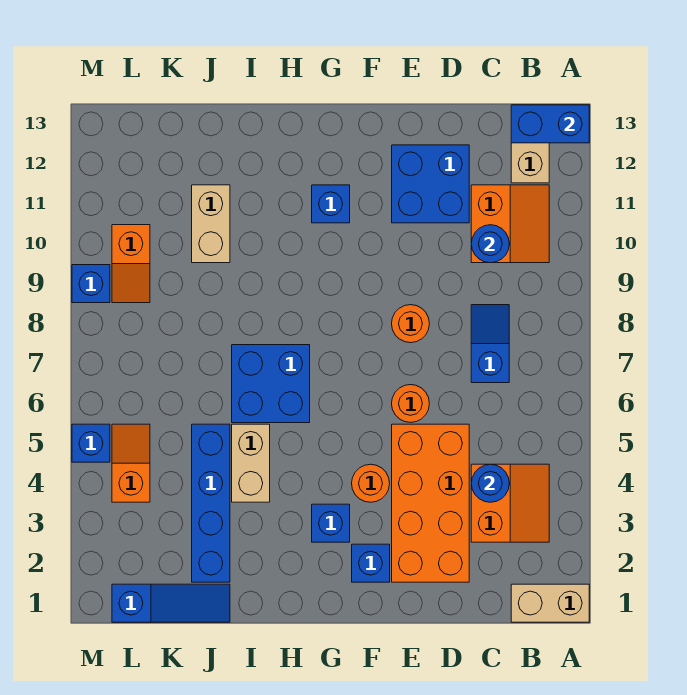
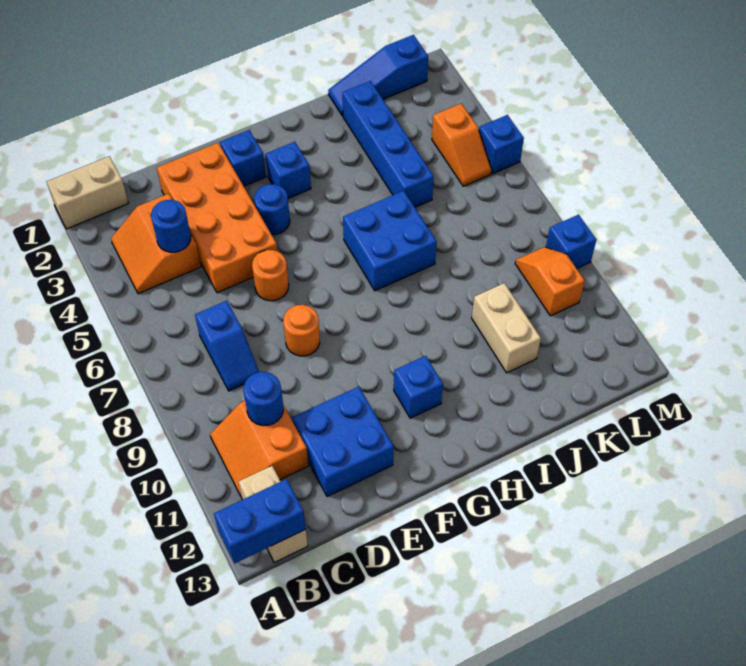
orange round brick F4 level 1 -> blue round brick F4 level 1
tan brick I4:I5 level 1 -> none

